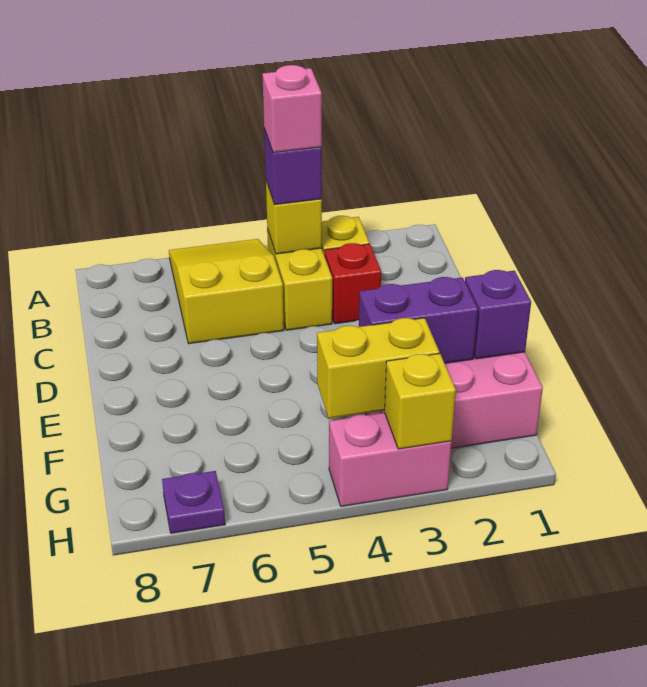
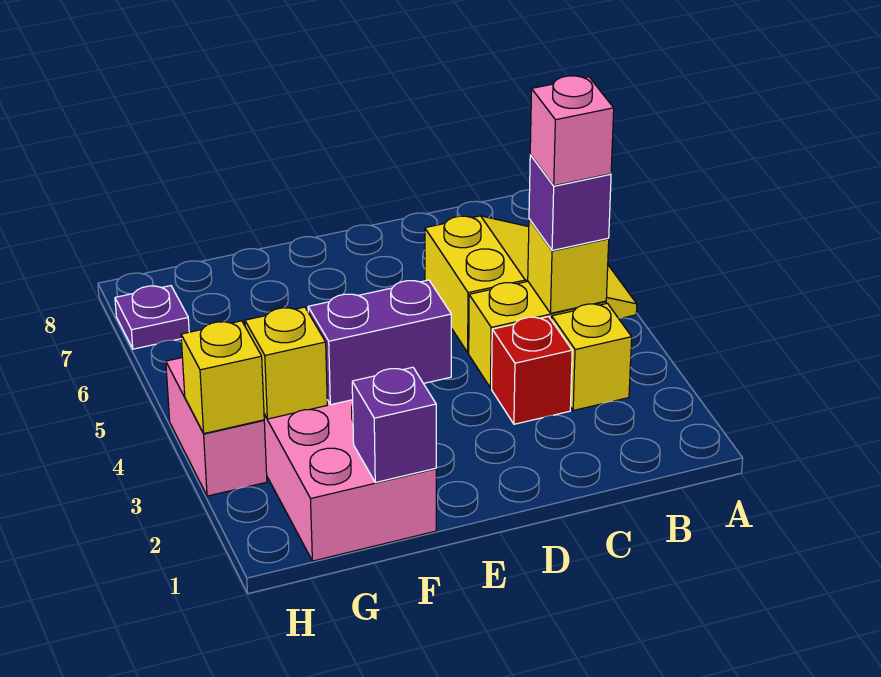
purple brick F2:F3 level 2 -> purple brick E3:F3 level 2
yellow brick G3:G4 level 2 -> yellow brick G3 level 2

